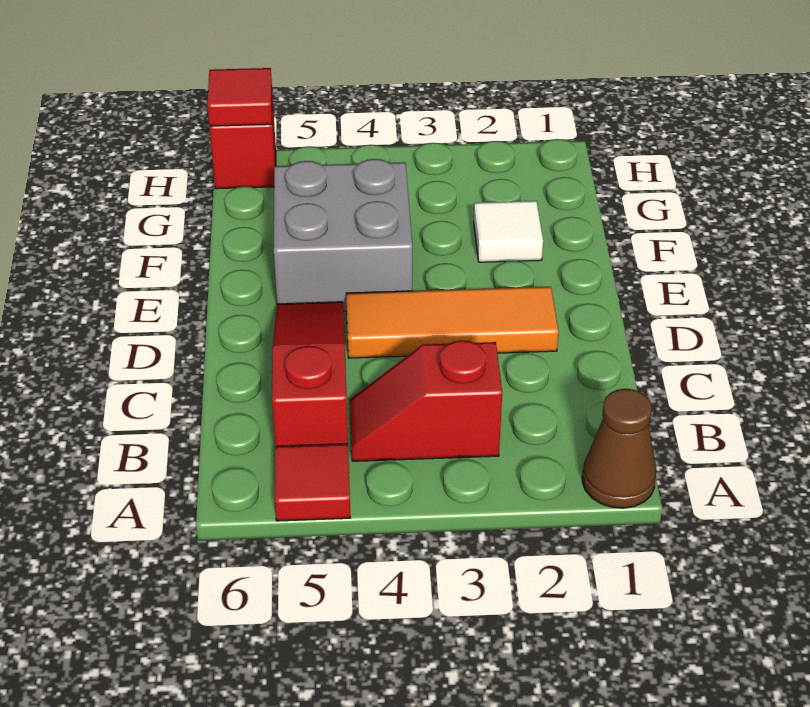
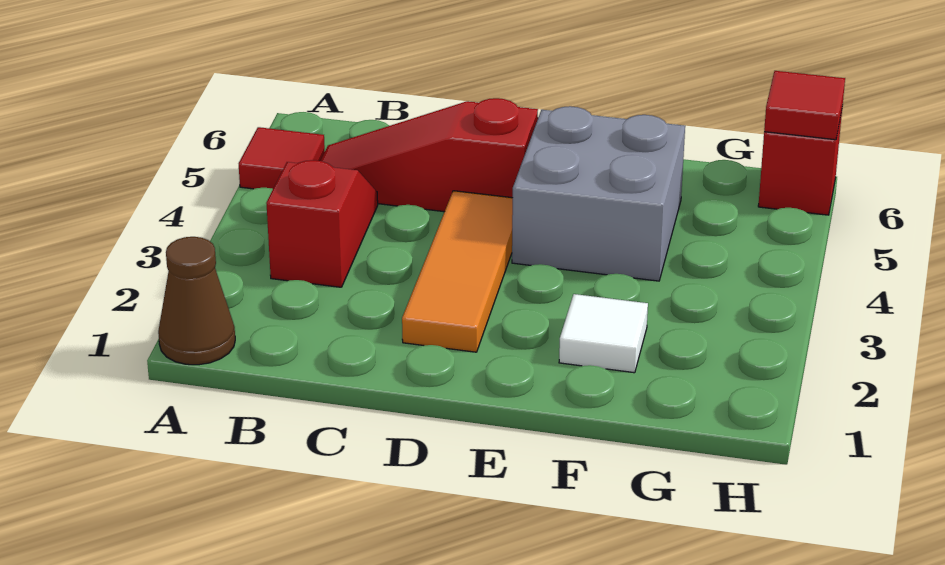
red slope B5:D5 level 1 top B -> red slope B5:D5 level 1 top D

